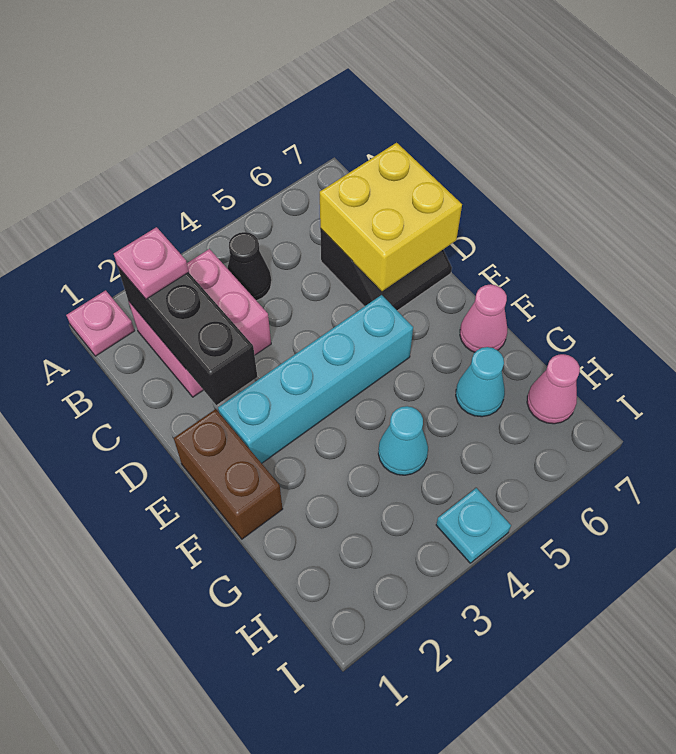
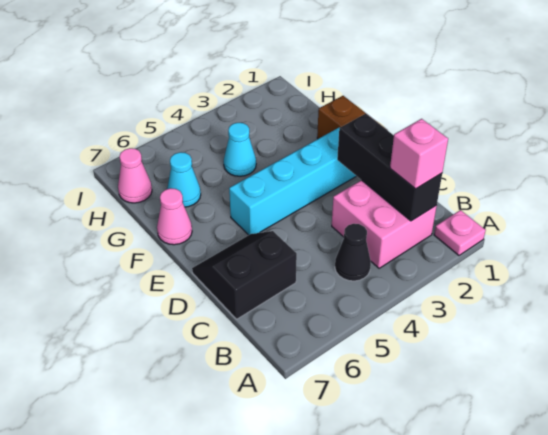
pink plate B2 level 3 -> pink brick B2 level 3
yellow brick C6:D7 level 2 -> none
cyan plate I4 level 1 -> none

